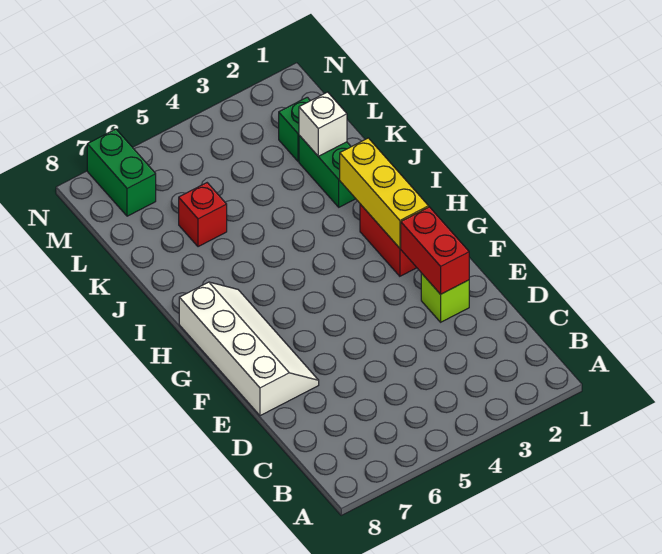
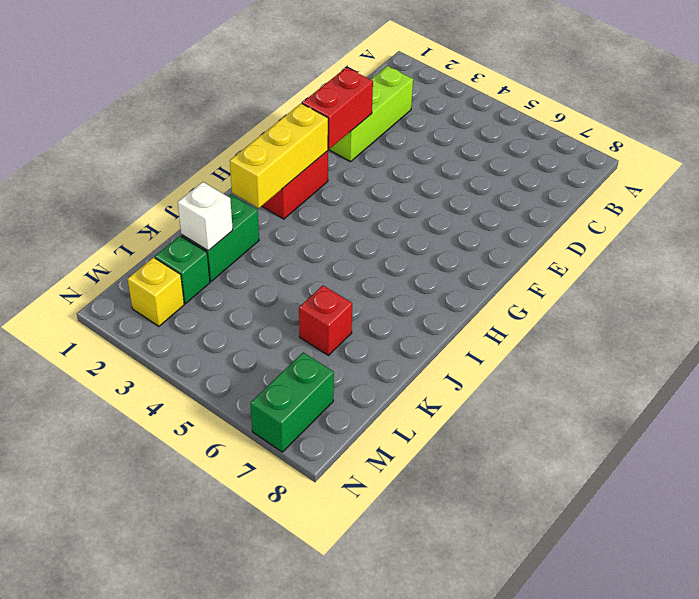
lime brick E2 level 1 -> lime brick C2:E2 level 1
white slope E7:H8 level 1 top 8 -> none
none -> yellow brick M2 level 1

